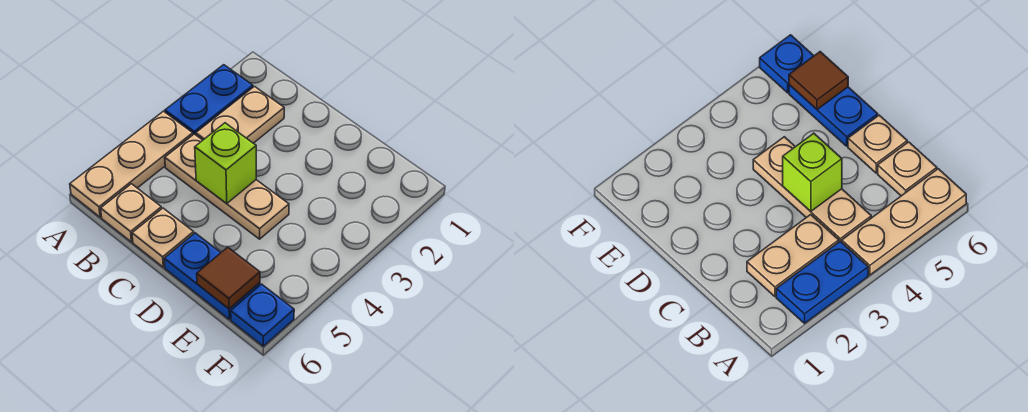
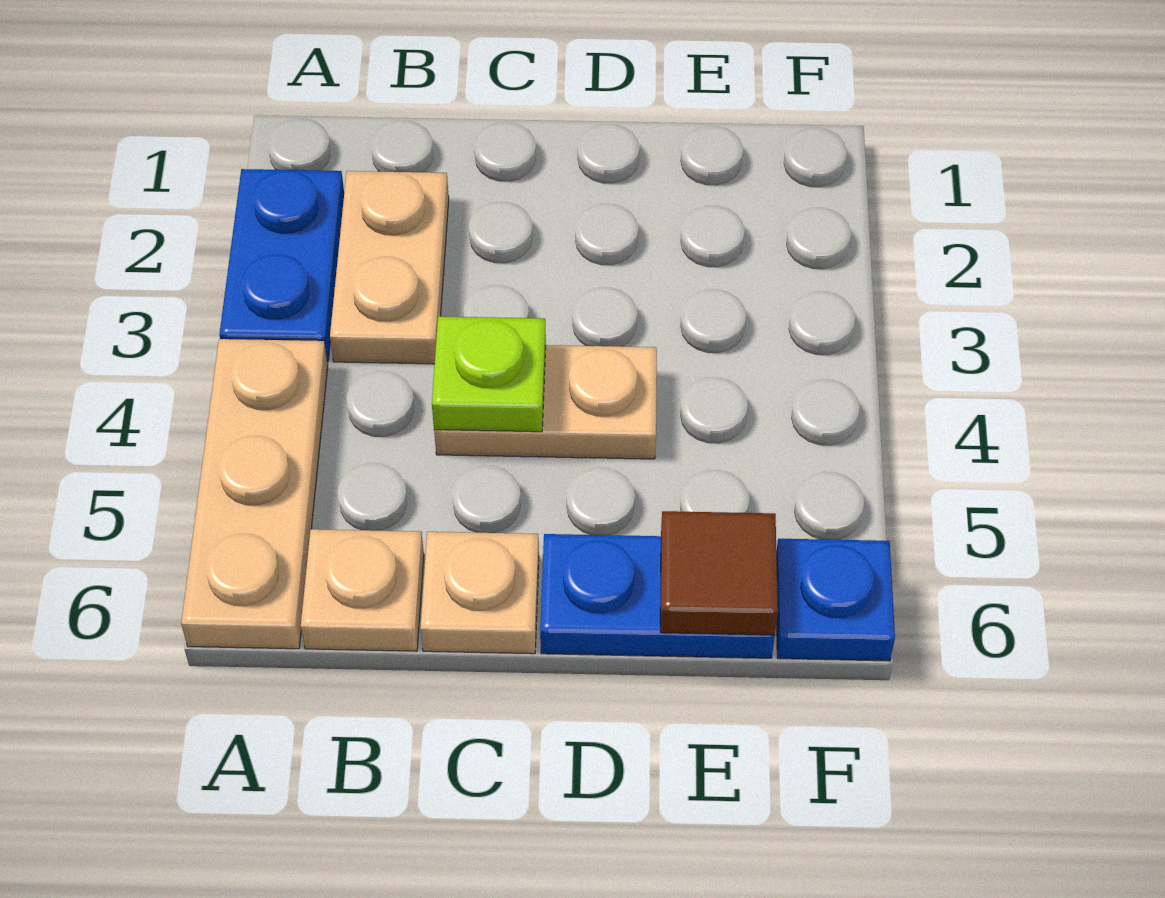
tan plate B4:D4 level 1 -> tan plate C4:D4 level 1
lime brick C4 level 2 -> lime plate C4 level 2

